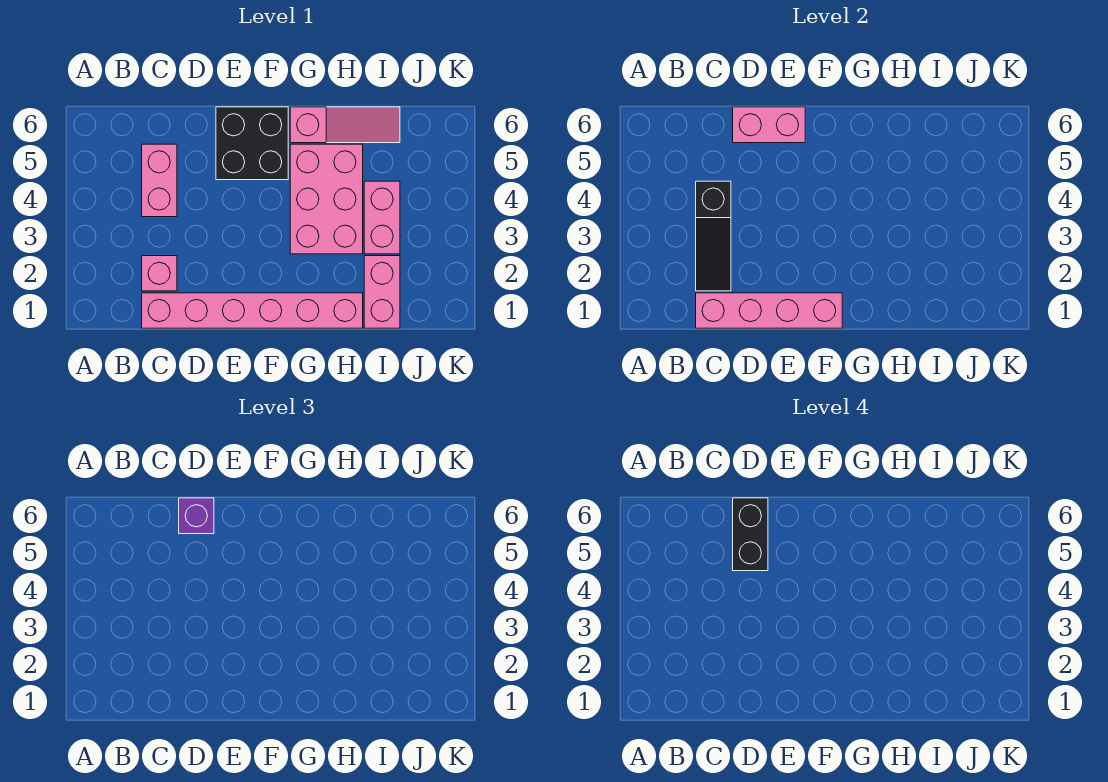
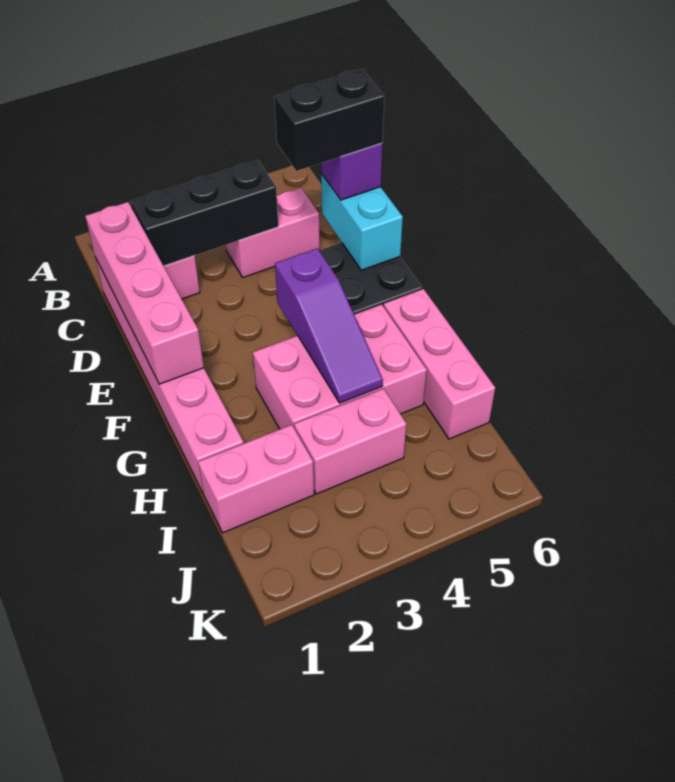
black slope C2:C4 level 2 top 4 -> black brick C2:C4 level 2
pink brick D6:E6 level 2 -> cyan brick D6:E6 level 2
none -> purple slope F4:H4 level 2 top F
pink slope G6:I6 level 1 top G -> pink brick G6:I6 level 1

